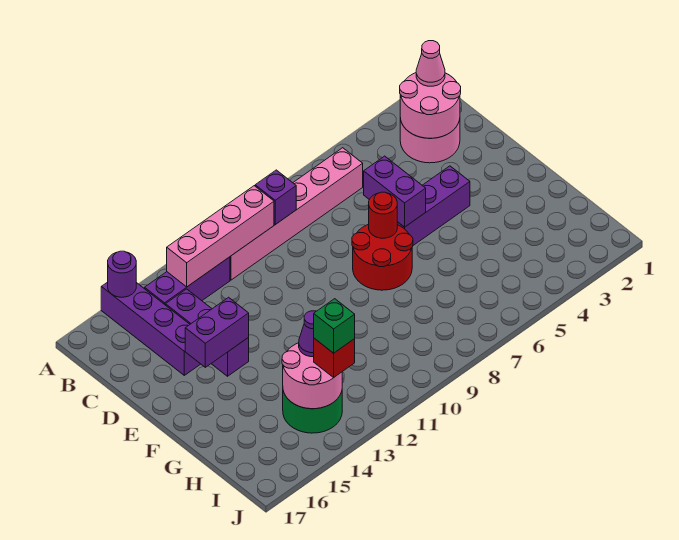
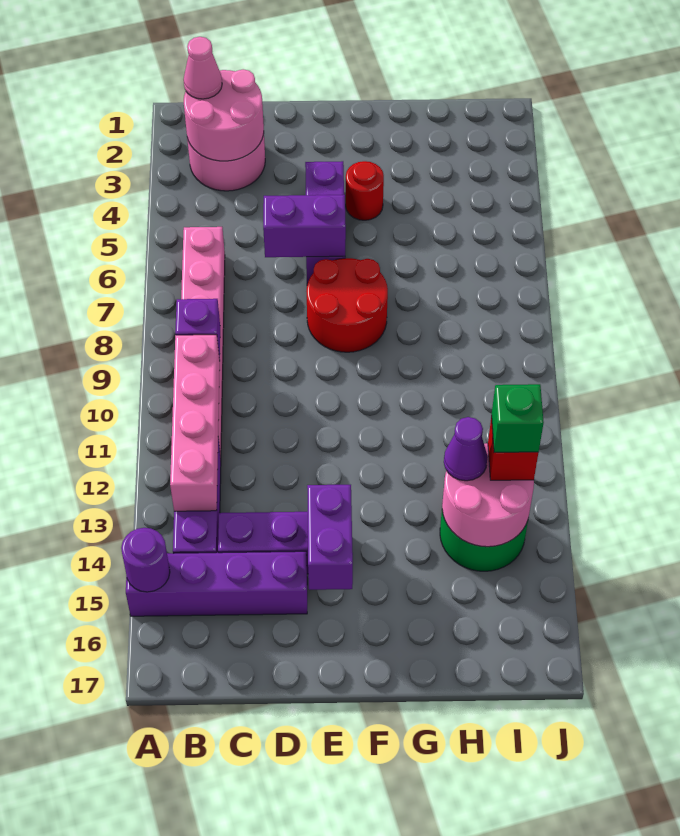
red round brick E7 level 2 -> red round brick F4 level 1

